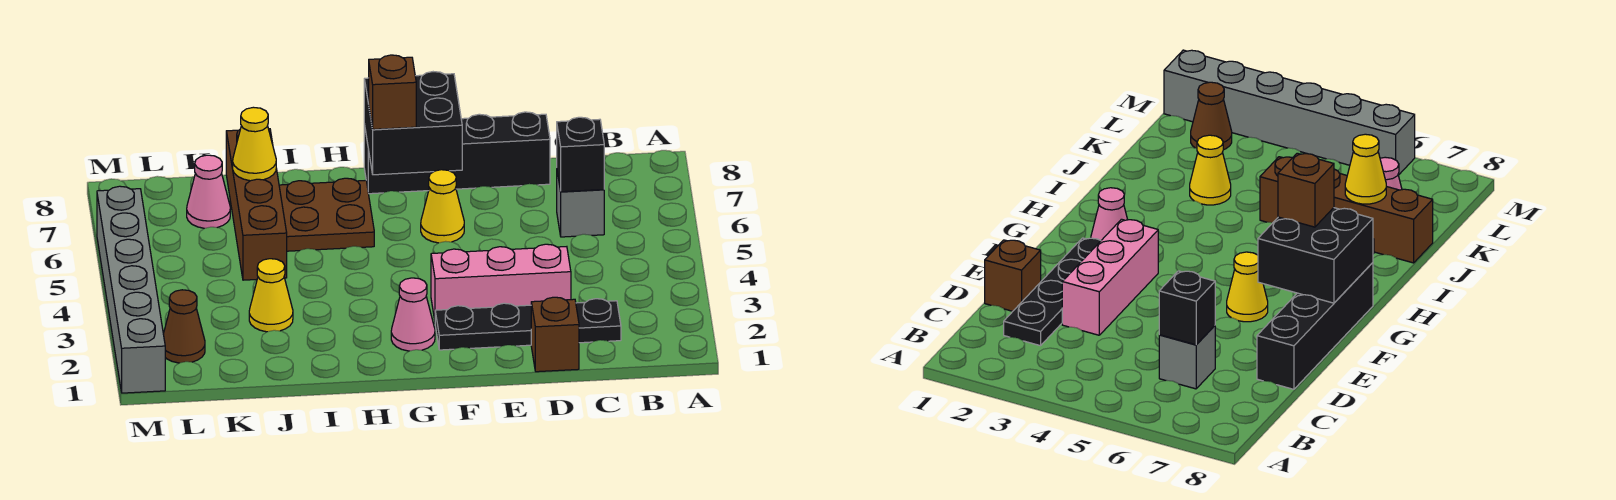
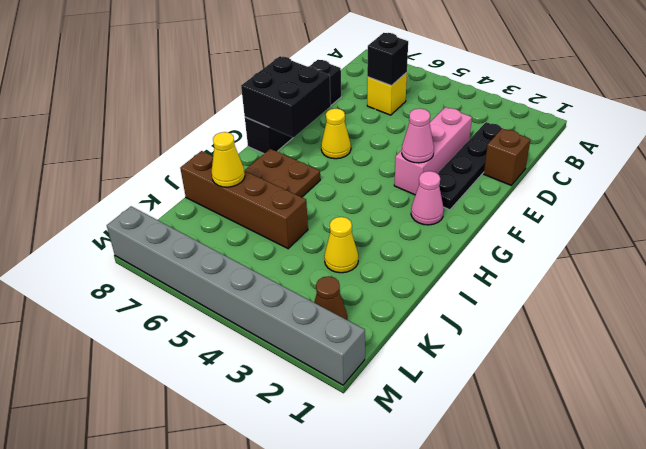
grey brick C6 level 1 -> yellow brick C6 level 1
brown brick G7 level 3 -> none
pink cone K7 level 1 -> pink cone F3 level 2
grey brick M1:M6 level 1 -> grey brick M1:M8 level 1

